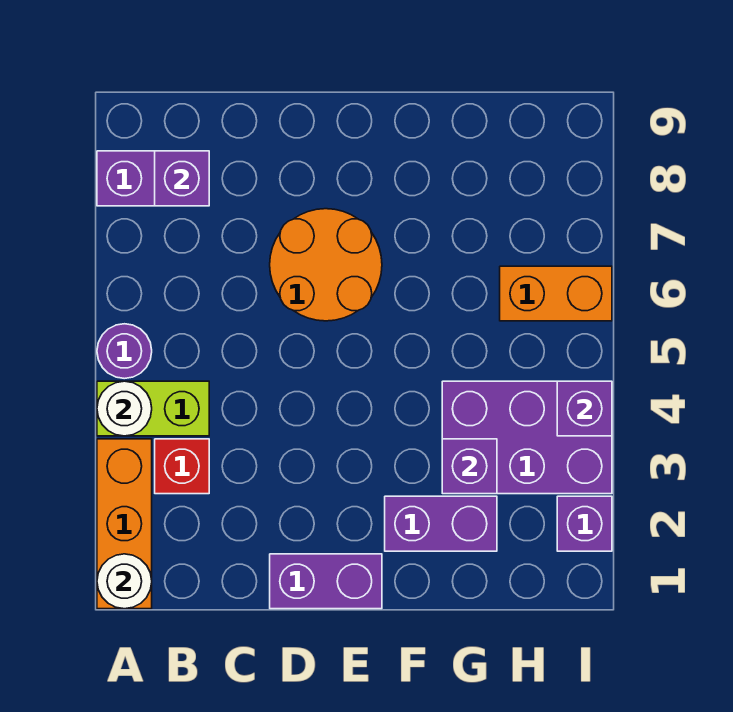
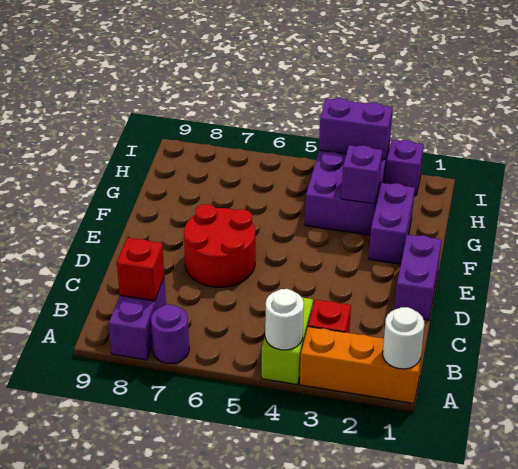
purple round brick A5 level 1 -> purple round brick A7 level 1
purple brick B8 level 2 -> red brick B8 level 2
orange round brick D6:E7 level 1 -> red round brick D6:E7 level 1
orange brick H6:I6 level 1 -> none
purple brick I4 level 2 -> purple brick I3:I4 level 2

